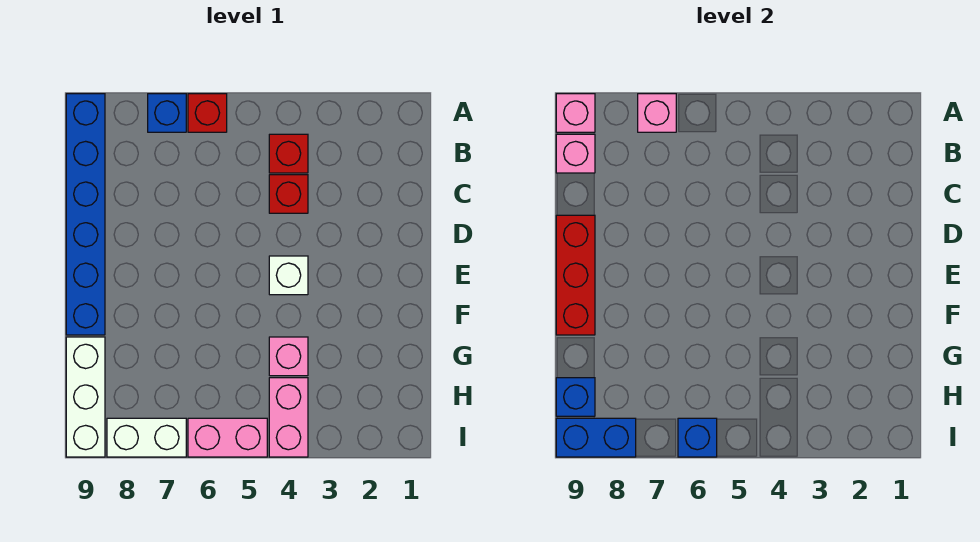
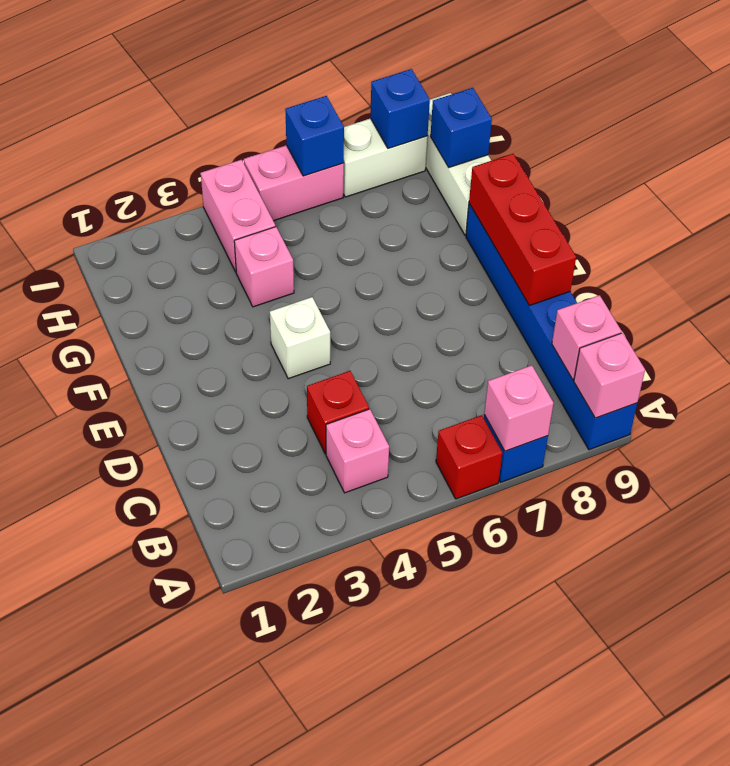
red brick B4 level 1 -> pink brick B4 level 1
blue brick I8:I9 level 2 -> blue brick I8 level 2

